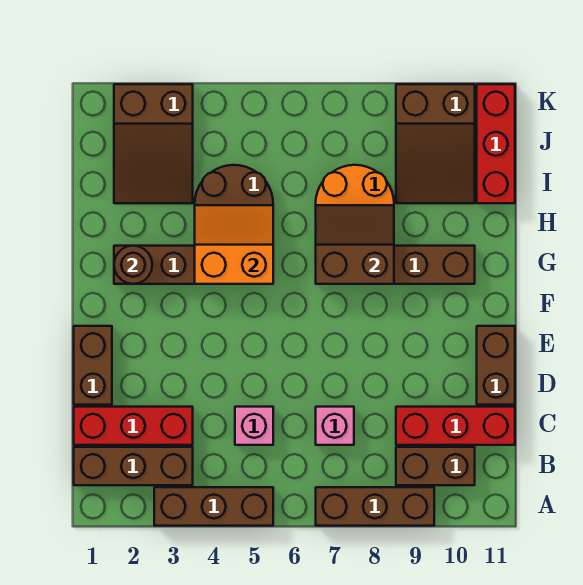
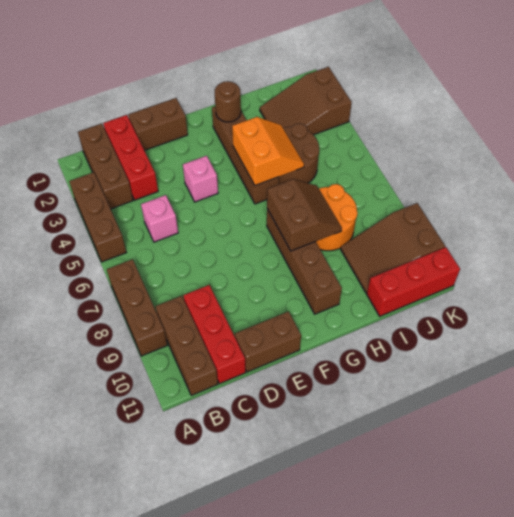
brown brick B9:B10 level 1 -> brown brick B9:B11 level 1
pink brick C7 level 1 -> pink brick E4 level 1

